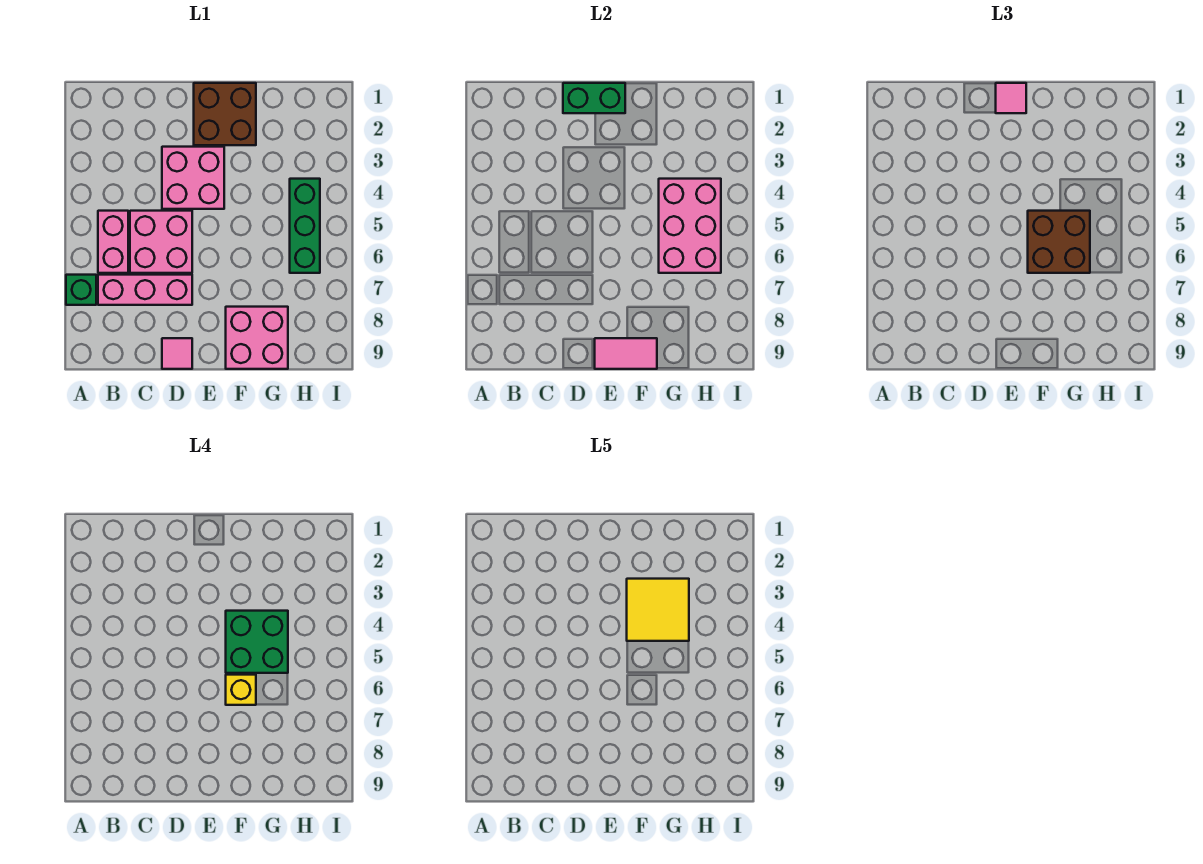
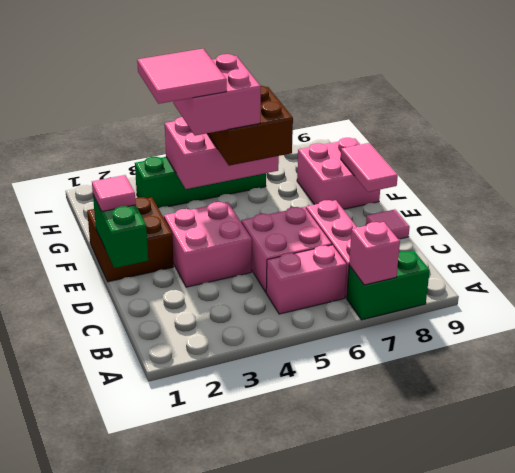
green brick A7 level 1 -> green brick A7:A8 level 1
none -> pink brick A7 level 2
yellow tile F3:G4 level 5 -> pink tile F3:G4 level 5
green brick F4:G5 level 4 -> pink brick F4:G5 level 4
yellow brick F6 level 4 -> none
green brick H4:H6 level 1 -> green brick H3:H6 level 1

